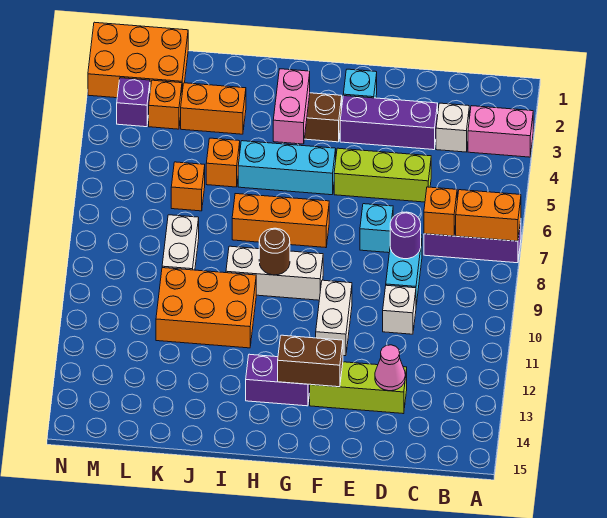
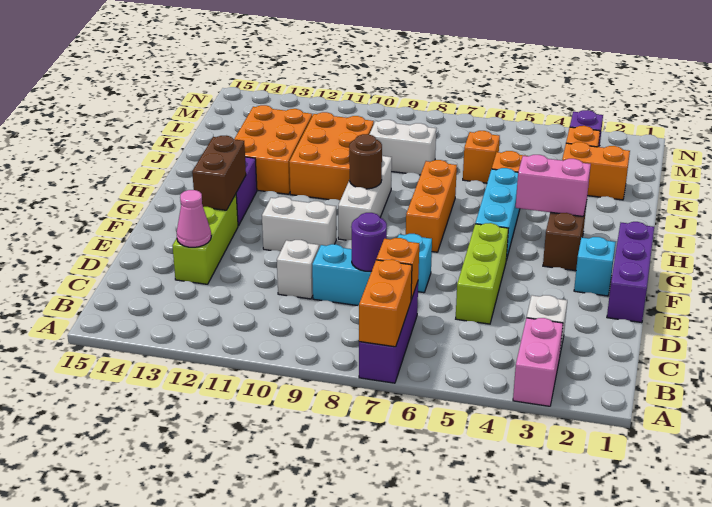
purple brick D3:F3 level 1 -> purple brick E1:G1 level 1
orange brick J3:K3 level 1 -> orange brick K2:K3 level 1
orange brick L1:N2 level 1 -> orange brick I12:K13 level 1

